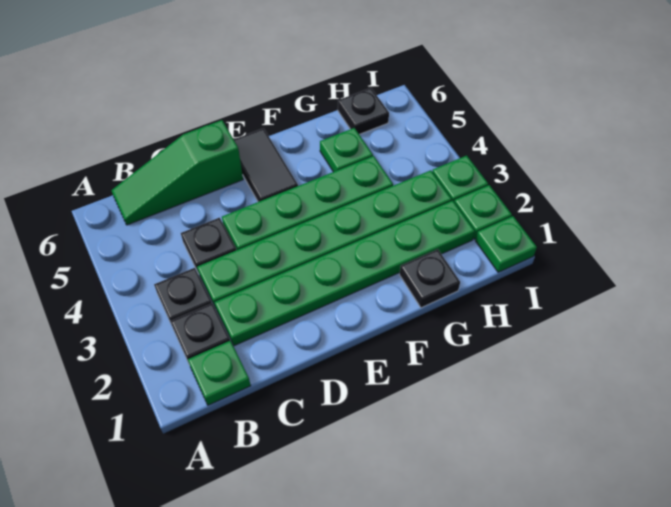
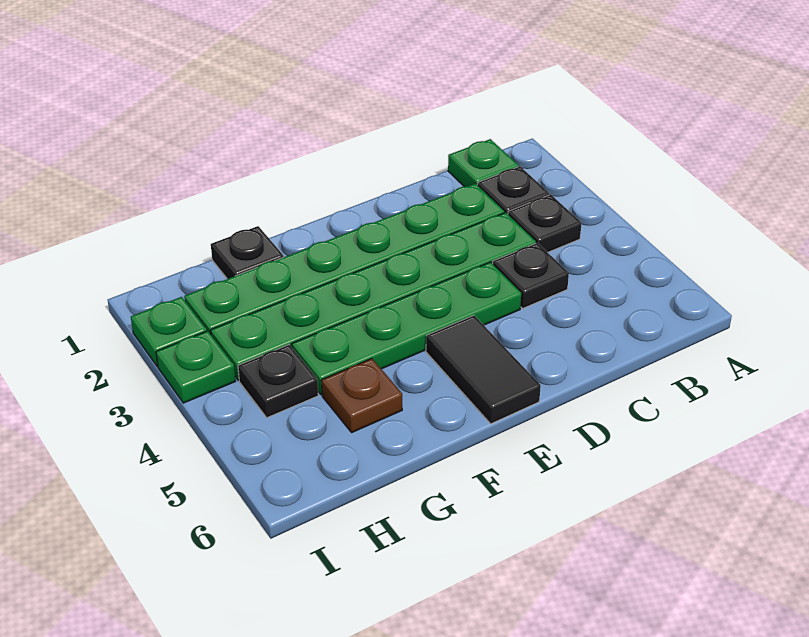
green slope B6:D6 level 1 top D -> none
green plate G5 level 1 -> brown plate G5 level 1
black plate H6 level 1 -> black plate H4 level 1
green plate I1 level 1 -> none

